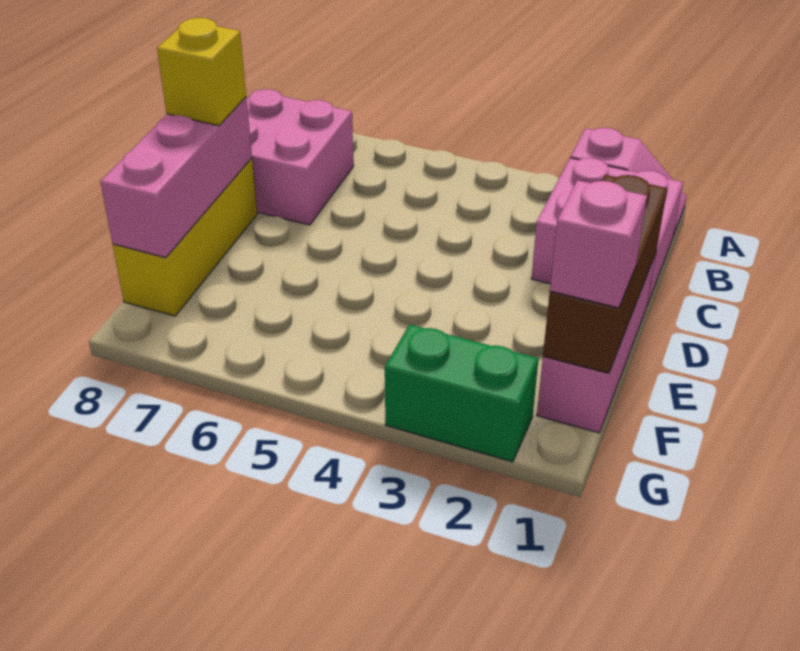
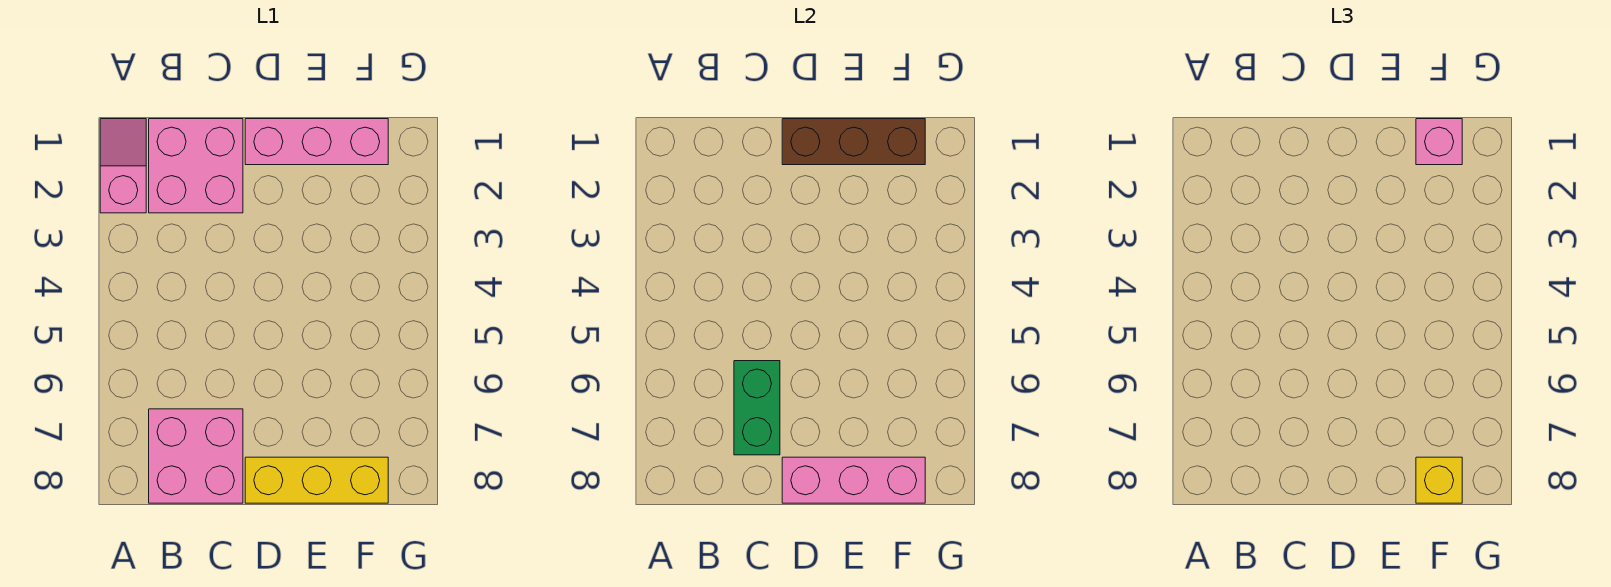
yellow brick D8 level 3 -> yellow brick F8 level 3
green brick G2:G3 level 1 -> green brick C6:C7 level 2

